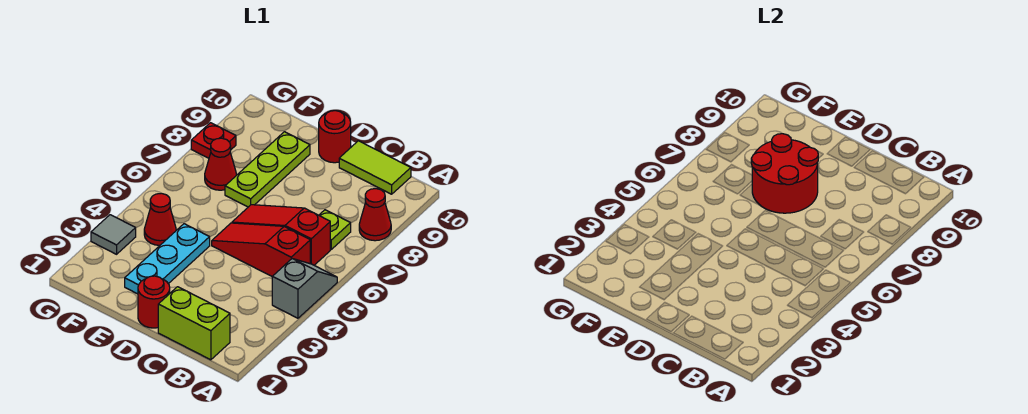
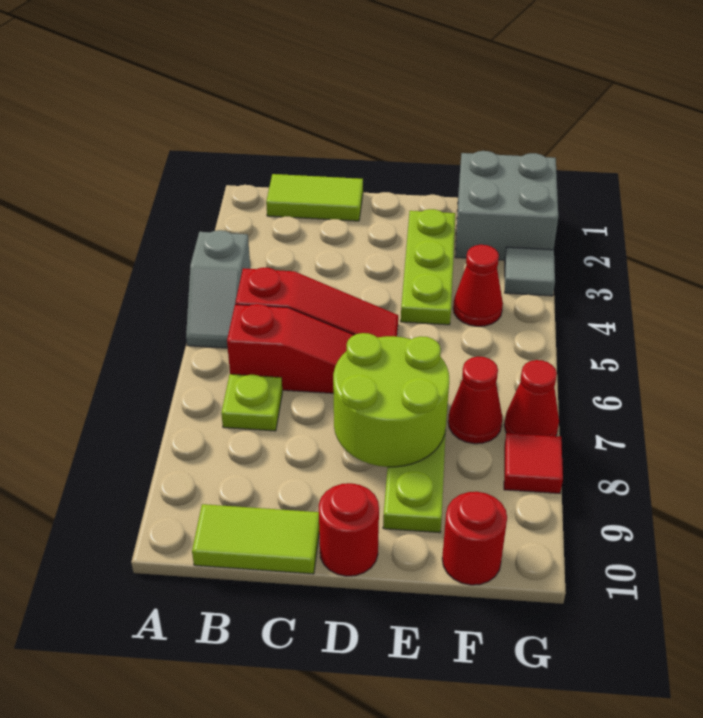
red cone A8 level 1 -> red cone G7 level 1
lime brick B1:C1 level 1 -> lime tile B1:C1 level 1
red round brick D1 level 1 -> red round brick F10 level 1
red round brick D7:E8 level 2 -> lime round brick D7:E8 level 2
cyan plate E2:E4 level 1 -> lime plate E2:E4 level 1
none -> grey brick F1:G2 level 1
red plate G8 level 1 -> red tile G8 level 1

